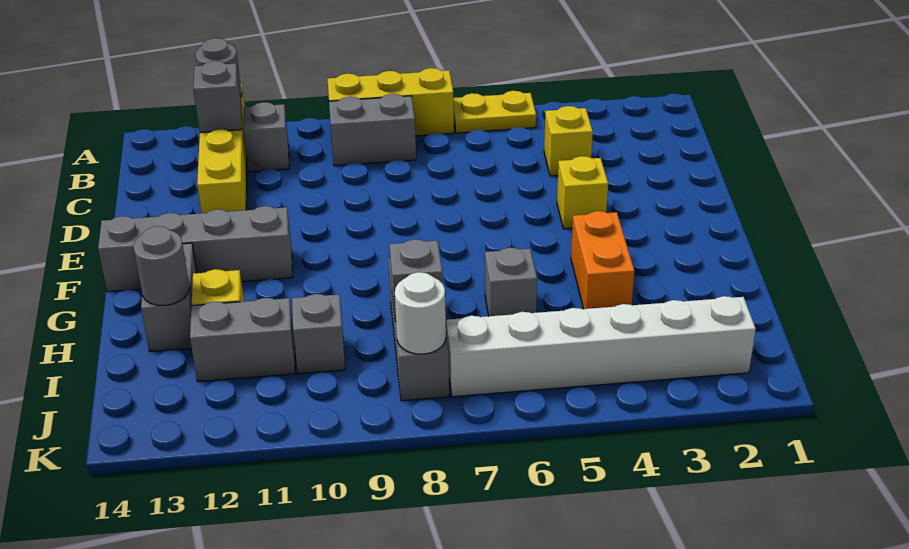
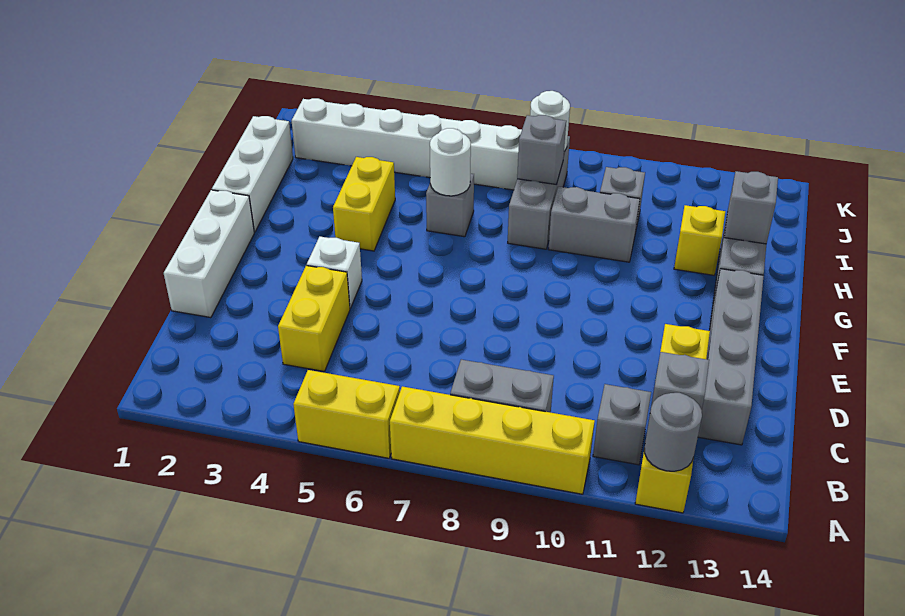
yellow plate A5:A6 level 1 -> yellow brick A5:A6 level 1
yellow brick A7:A9 level 1 -> yellow brick A7:A10 level 1
yellow brick C4 level 1 -> yellow brick C4:D4 level 1
none -> white brick D1:F1 level 1
yellow brick E4 level 1 -> white brick E4 level 1
grey brick F11:F14 level 1 -> grey brick C13:F13 level 1
none -> white brick G1:I1 level 1
orange brick G4:H4 level 1 -> yellow brick G4:H4 level 1
none -> white round brick H6 level 2
grey round brick H13 level 2 -> grey brick H13 level 2
grey brick I11:I12 level 1 -> grey brick H9:H10 level 1

